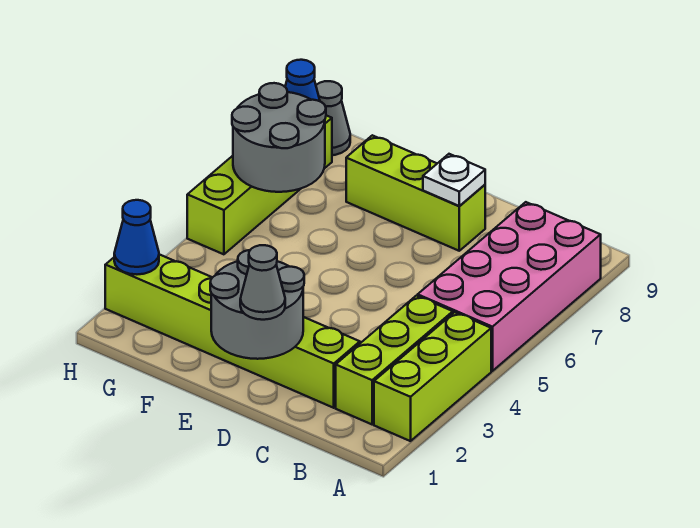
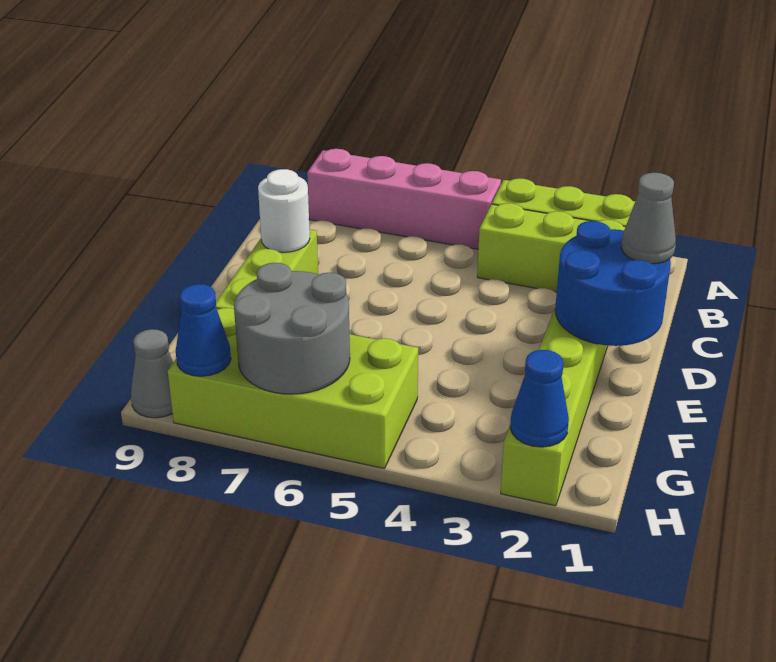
pink brick A5:B8 level 1 -> pink brick A5:A8 level 1
grey round brick D1:E2 level 2 -> blue round brick D1:E2 level 2
white plate D8 level 2 -> white round brick D8 level 2
lime brick H5:H8 level 1 -> lime brick G5:H8 level 1

